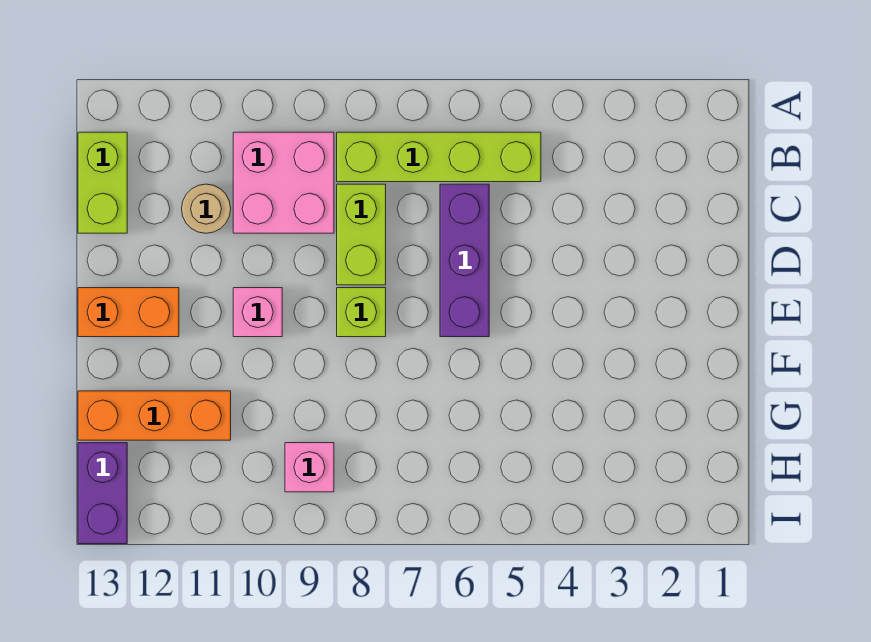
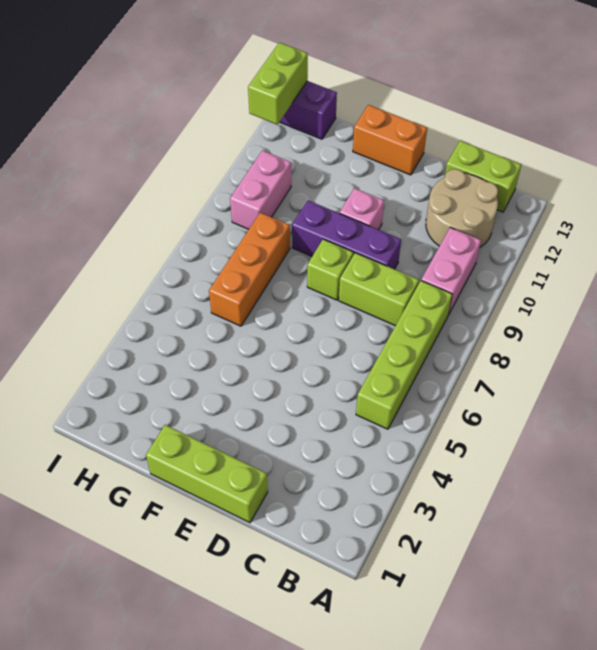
pink brick B9:C10 level 1 -> pink brick B9:B10 level 1
purple brick C6:E6 level 1 -> purple brick D9:F9 level 1
tan round brick C11 level 1 -> tan round brick B11:C12 level 1
none -> lime brick D1:F1 level 1
orange brick E12:E13 level 1 -> orange brick E13:F13 level 1
orange brick G11:G13 level 1 -> orange brick G6:G8 level 1
pink brick H9 level 1 -> pink brick H9:H10 level 1
none -> lime brick I12:I13 level 2

